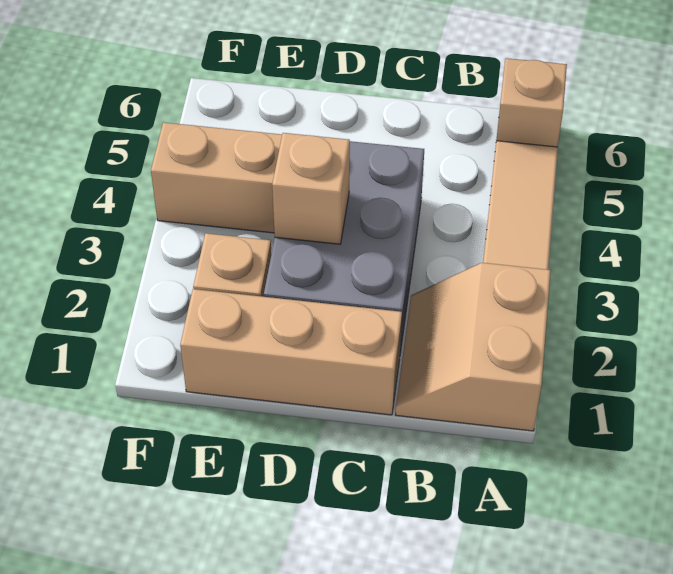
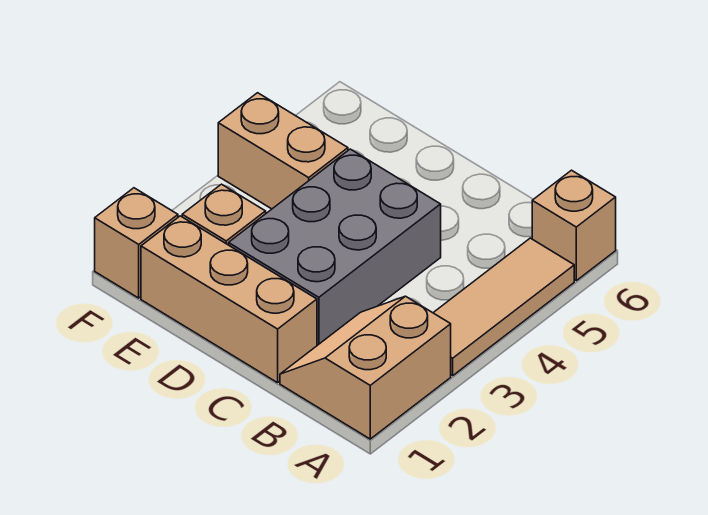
tan brick D3 level 2 -> tan brick F1 level 1

